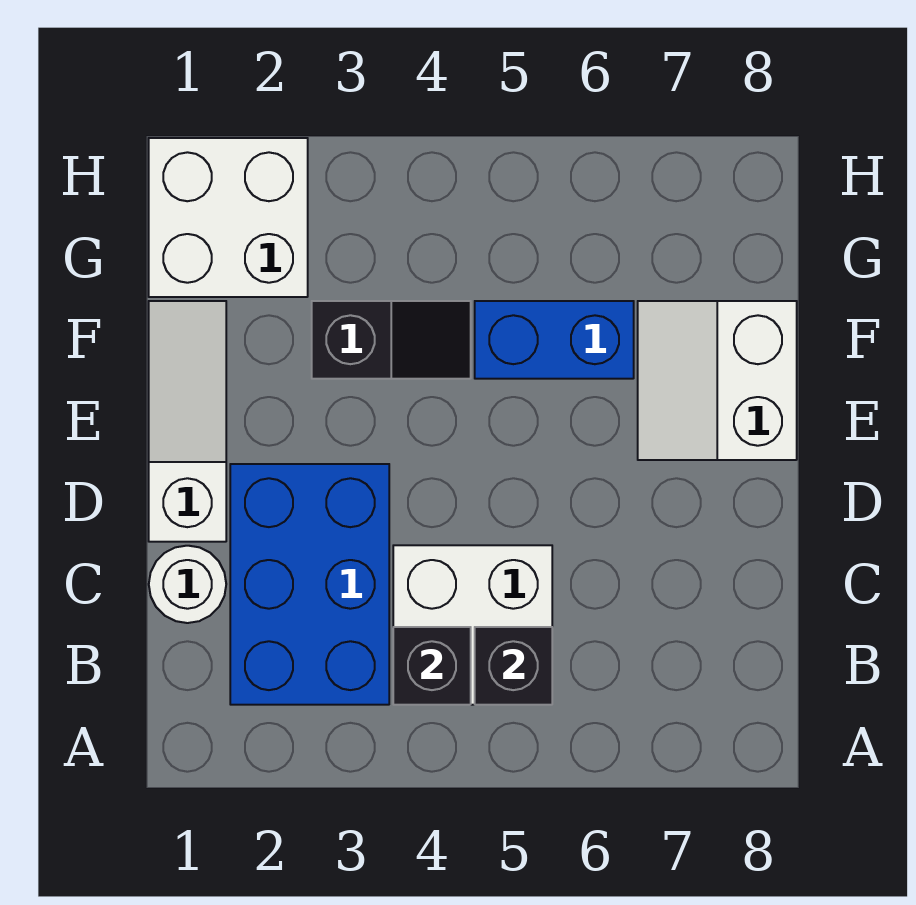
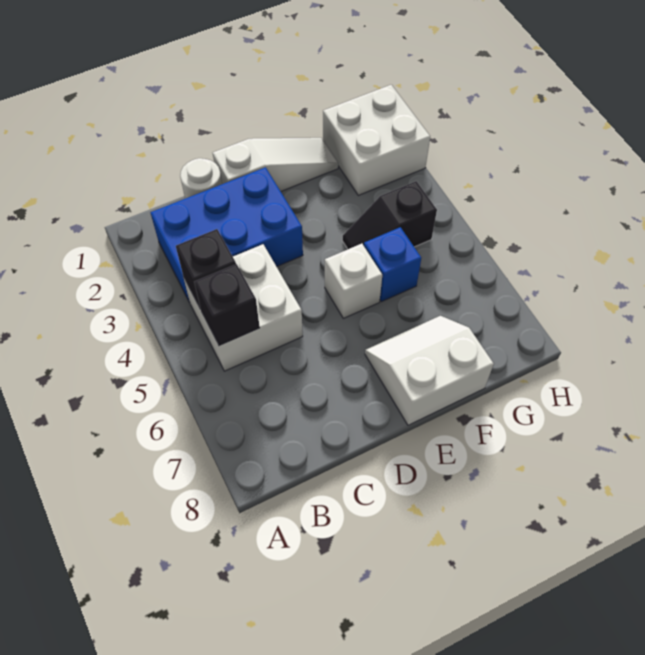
none -> white brick E5 level 1
black slope F3:F4 level 1 top 3 -> black slope F4:G4 level 1 top G
blue brick F5:F6 level 1 -> blue brick F5 level 1

